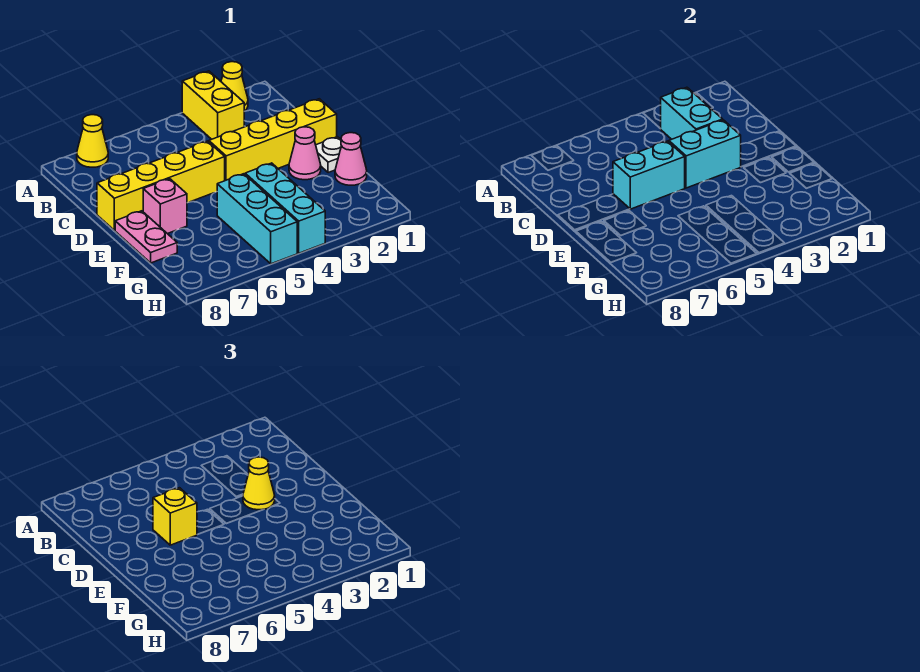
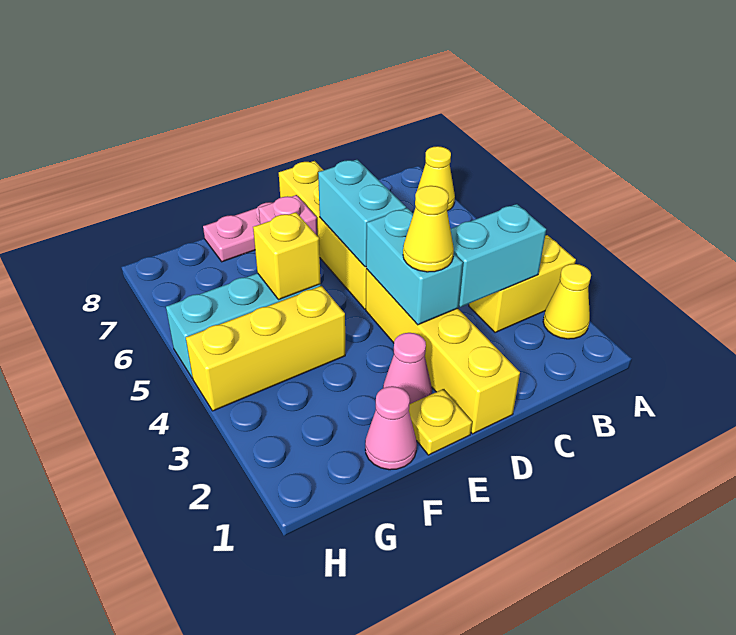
yellow brick D6 level 3 -> yellow brick F5 level 2
white plate E1 level 1 -> yellow plate E1 level 1
cyan brick F4:H4 level 1 -> yellow brick F4:H4 level 1

